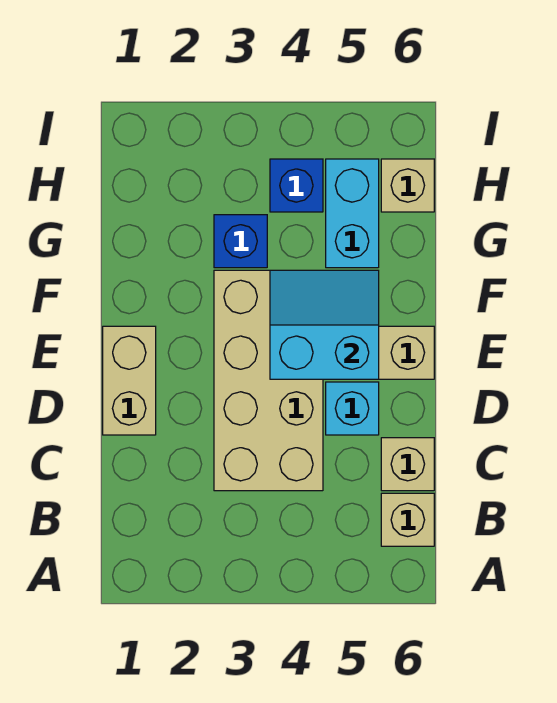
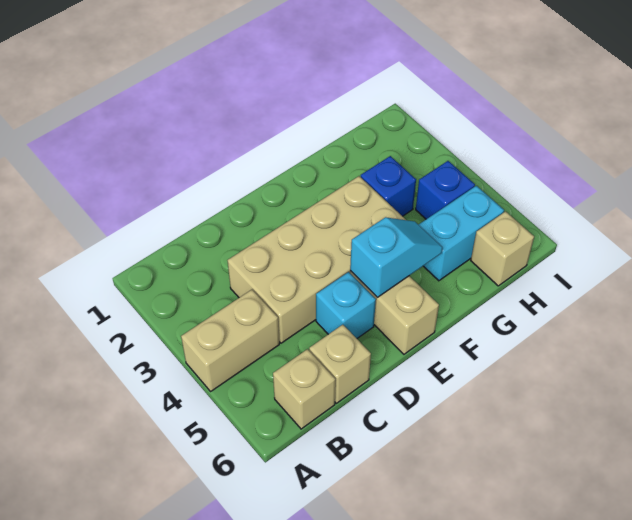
tan brick D1:E1 level 1 -> tan brick A4:B4 level 1
cyan slope E4:F5 level 2 top E -> cyan slope E5:F5 level 2 top E

